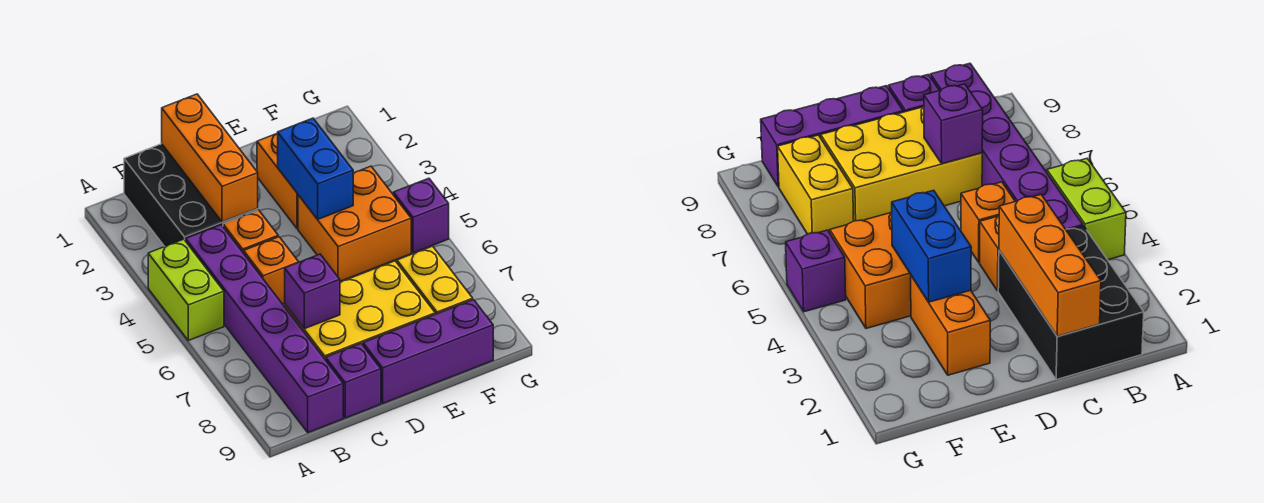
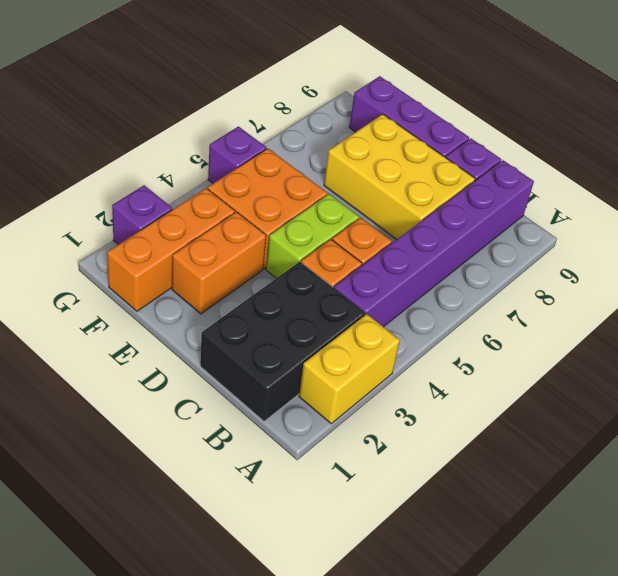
lime brick A4:A5 level 1 -> lime brick D4:D5 level 1
orange brick C1:C3 level 2 -> orange brick F1:F3 level 1
purple brick C7 level 2 -> purple brick G2 level 1
blue brick E3:E4 level 2 -> none
yellow brick F7:F8 level 1 -> yellow brick A2:A3 level 1

